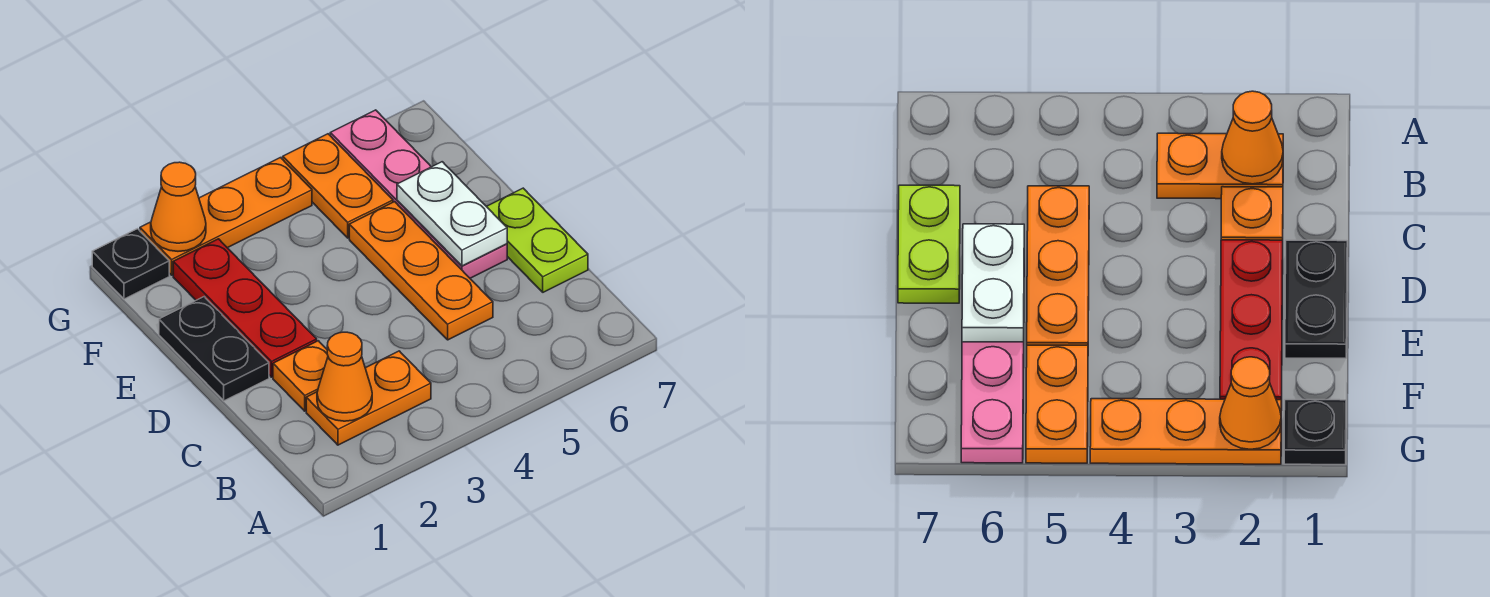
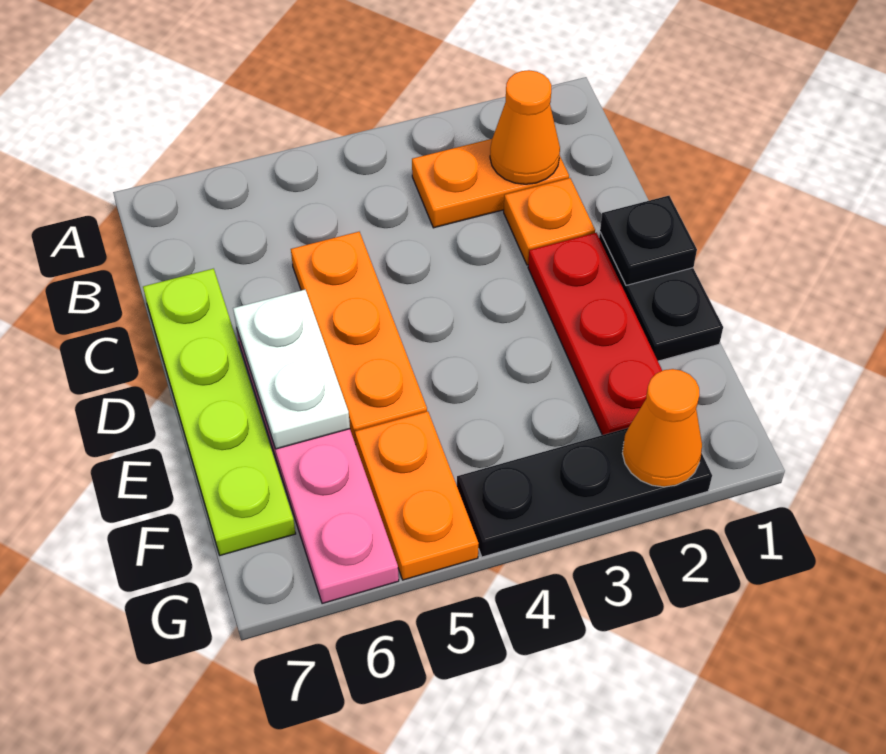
lime plate C7:D7 level 1 -> lime plate C7:F7 level 1
black plate G1 level 1 -> black plate D1 level 2
orange plate G2:G4 level 1 -> black plate G2:G4 level 1

